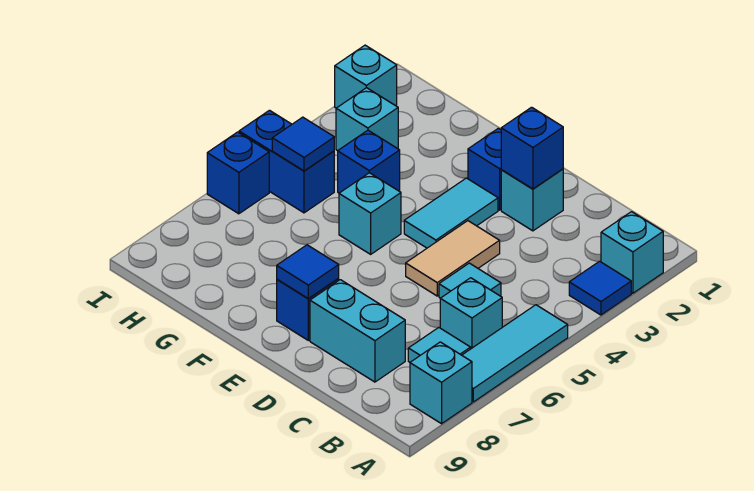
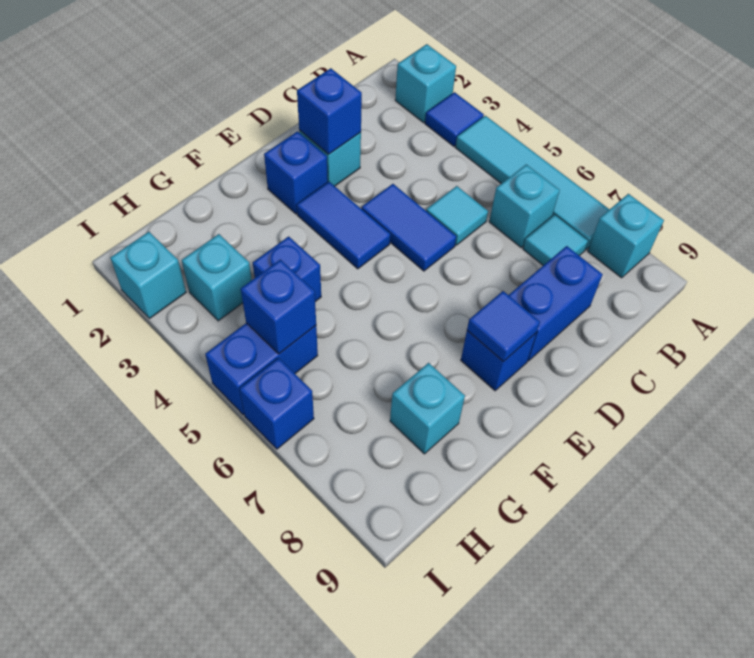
cyan tile A5:A7 level 1 -> cyan tile A4:A7 level 1
cyan brick C8:D8 level 1 -> blue brick C8:D8 level 1
tan tile D4:D5 level 1 -> blue tile D4:D5 level 1
cyan tile E3:E4 level 1 -> blue tile E3:E4 level 1
cyan brick F5 level 1 -> cyan brick G8 level 1
blue tile H5 level 2 -> blue brick H5 level 2

